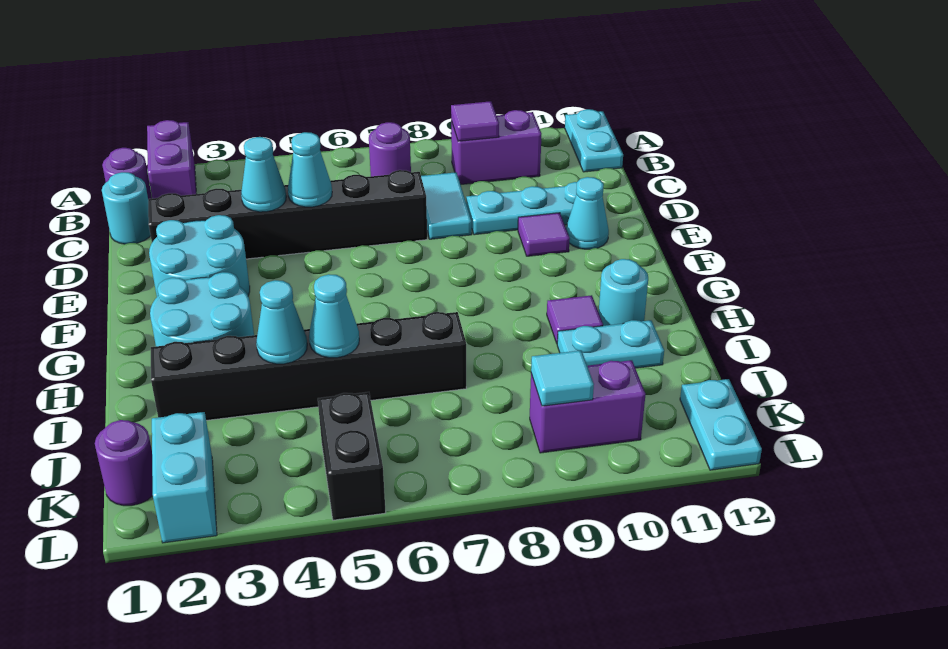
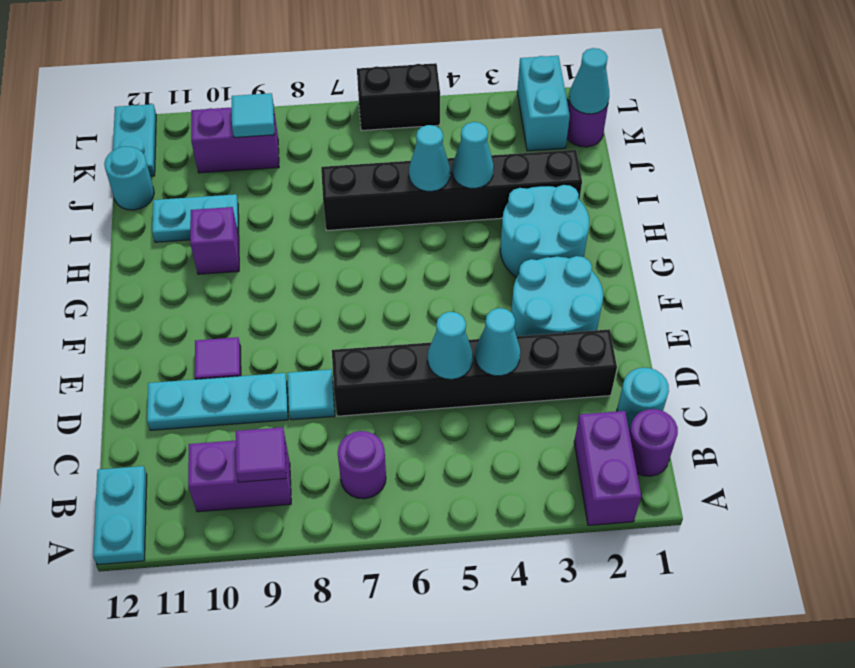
cyan tile C8:D8 level 1 -> cyan tile D8 level 1
cyan cone E11 level 1 -> cyan cone K1 level 2
purple tile H10 level 1 -> purple brick H10 level 1
cyan round brick H11 level 1 -> cyan round brick J12 level 1
black brick K5:L5 level 1 -> black brick L5:L6 level 1

